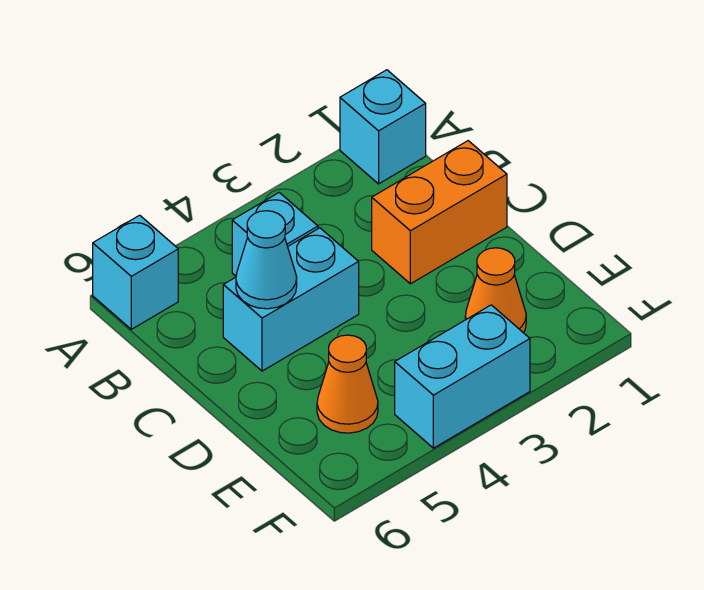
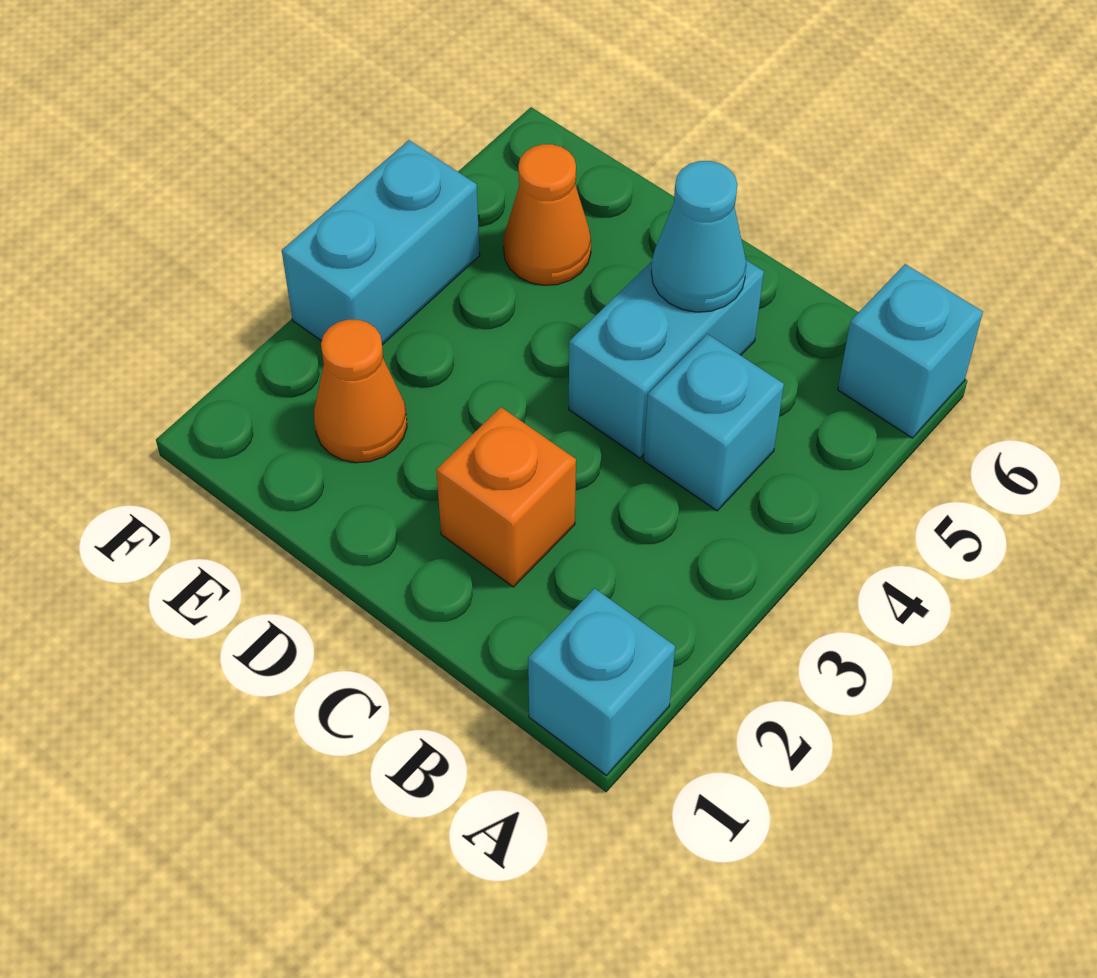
orange brick C1:C2 level 1 -> orange brick C2 level 1

